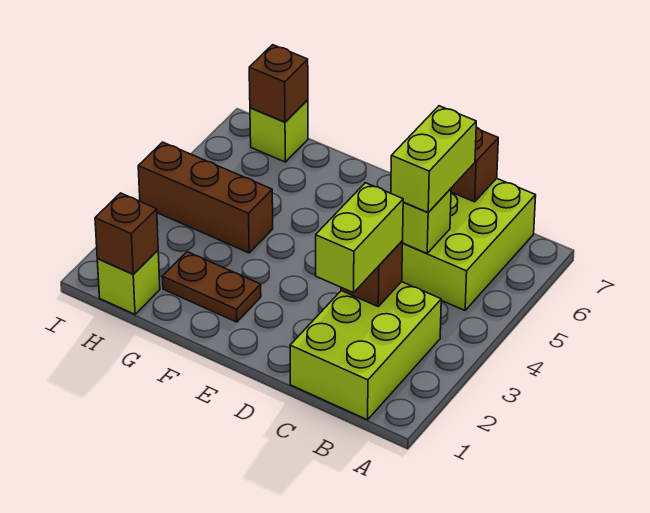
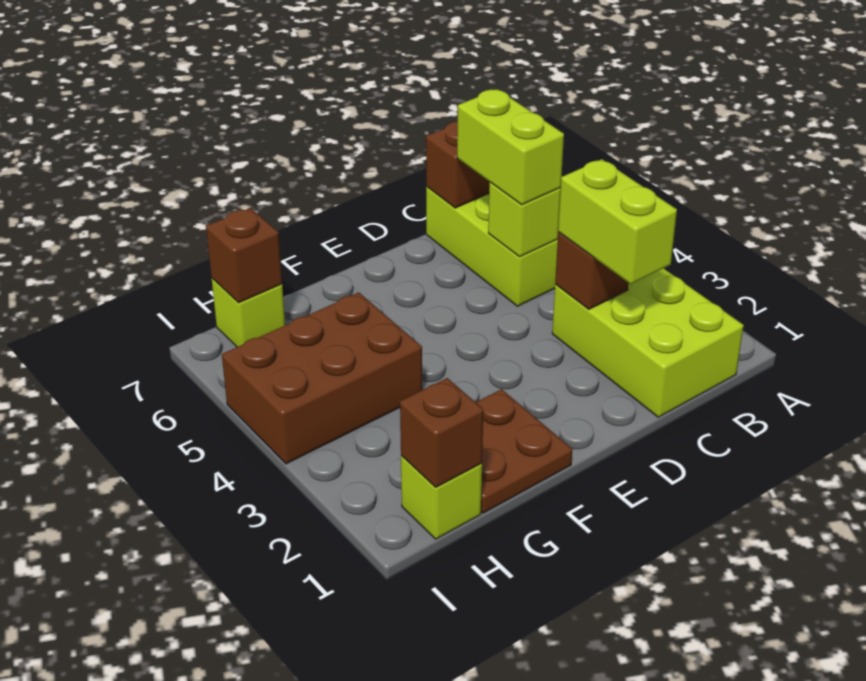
brown plate F2:G2 level 1 -> brown plate F1:G2 level 1
brown brick G4:I4 level 1 -> brown brick G4:I5 level 1

